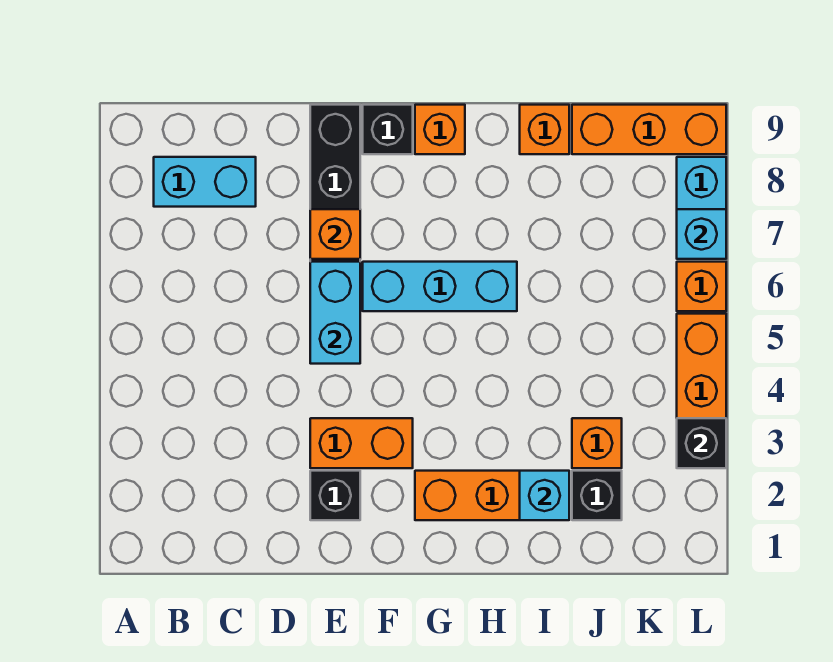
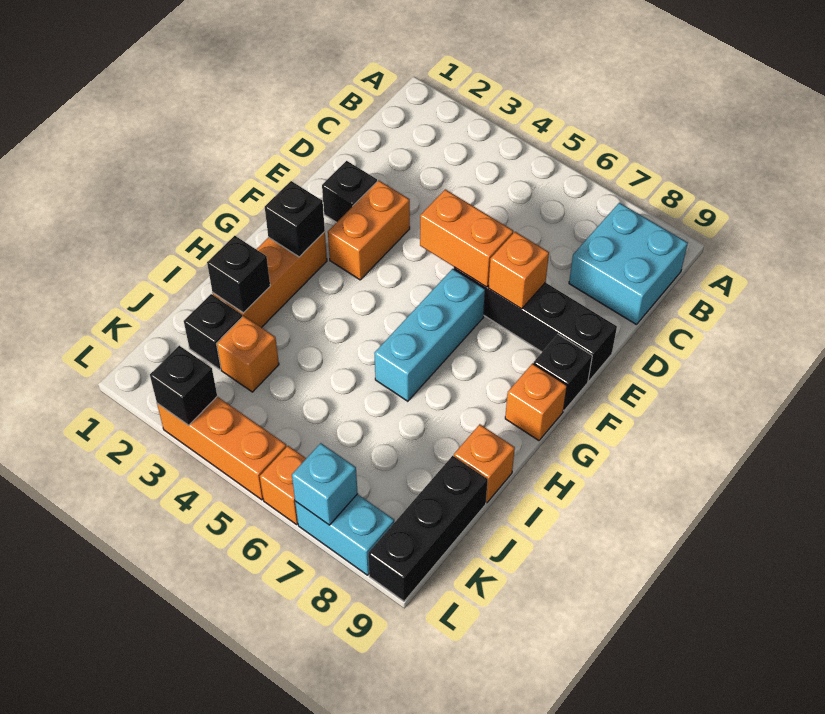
cyan brick B8:C8 level 1 -> cyan brick B8:C9 level 1
cyan brick E5:E6 level 2 -> orange brick E5:E6 level 2
none -> black brick G2 level 2
cyan brick I2 level 2 -> black brick I2 level 2
orange brick J9:L9 level 1 -> black brick J9:L9 level 1

